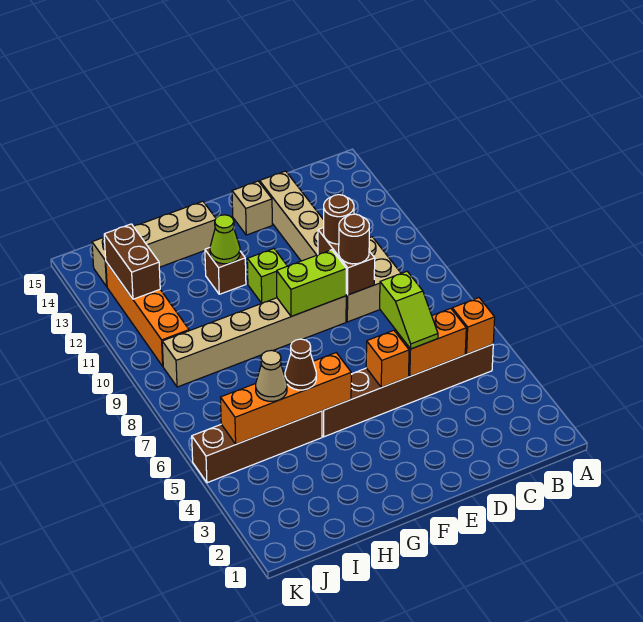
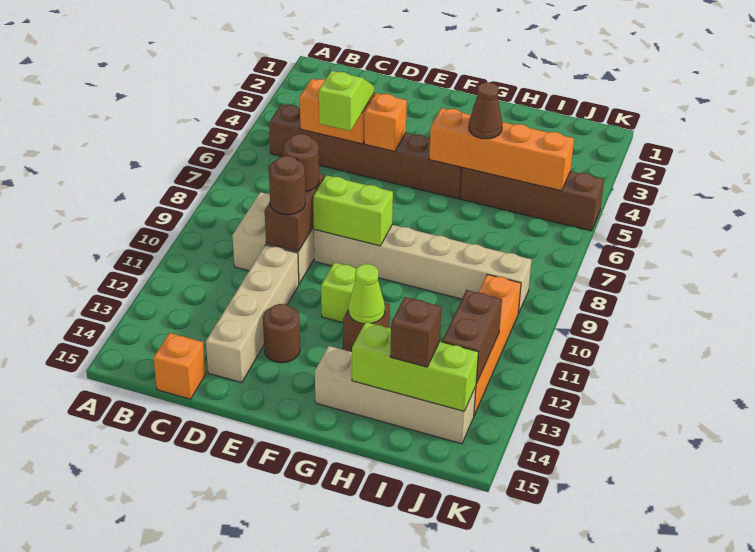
orange brick B5 level 2 -> orange brick C15 level 1
none -> brown round brick E13 level 1
tan brick E14 level 1 -> none
none -> lime brick H14:J14 level 2
tan cone I5 level 3 -> none
none -> brown brick I14 level 3

